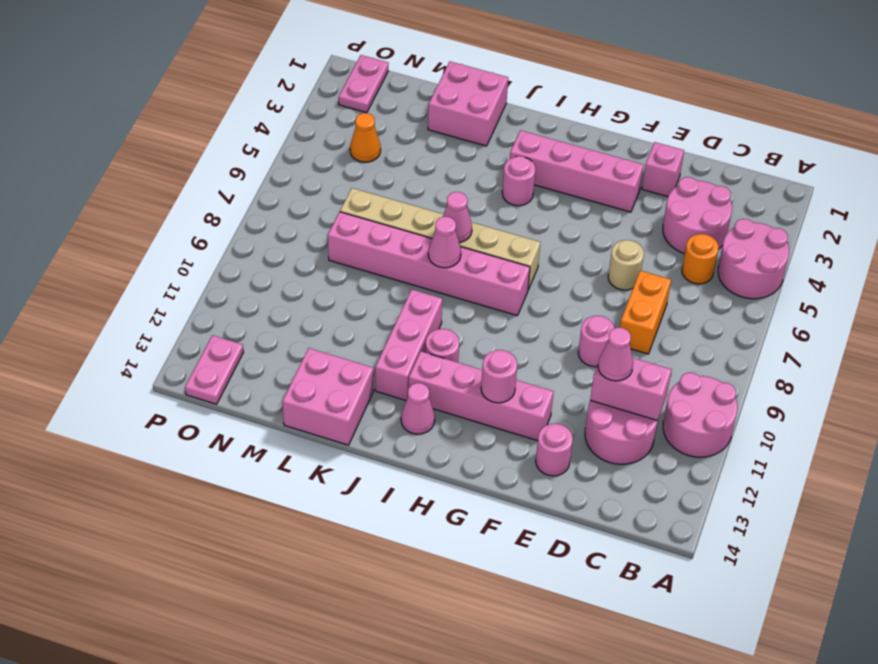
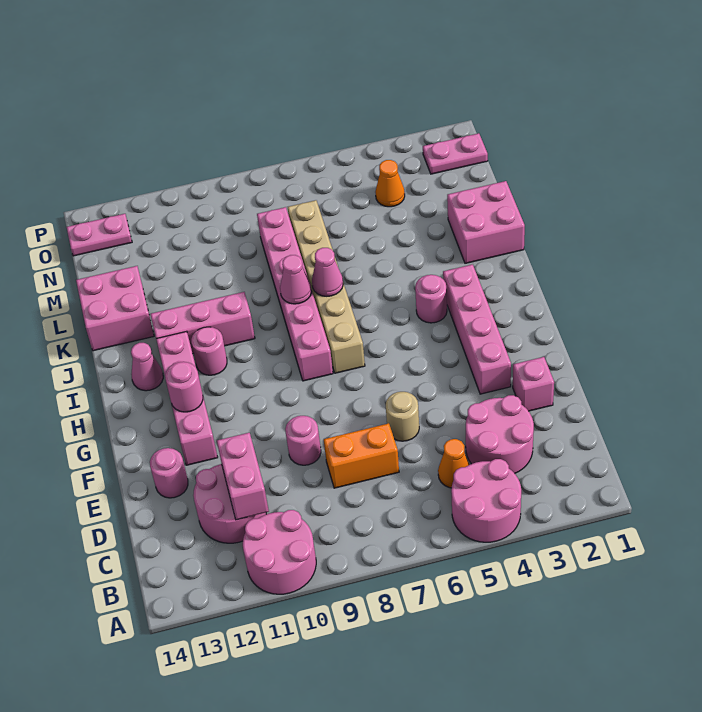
orange round brick C5 level 1 -> orange cone C5 level 1
pink cone D11 level 3 -> none

